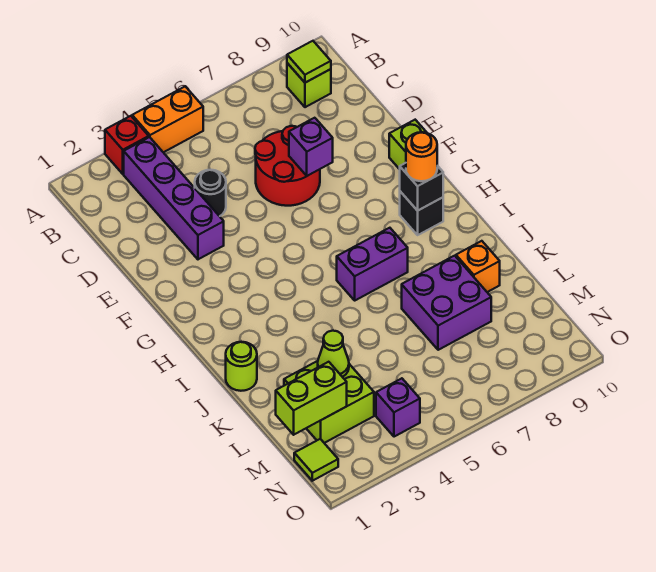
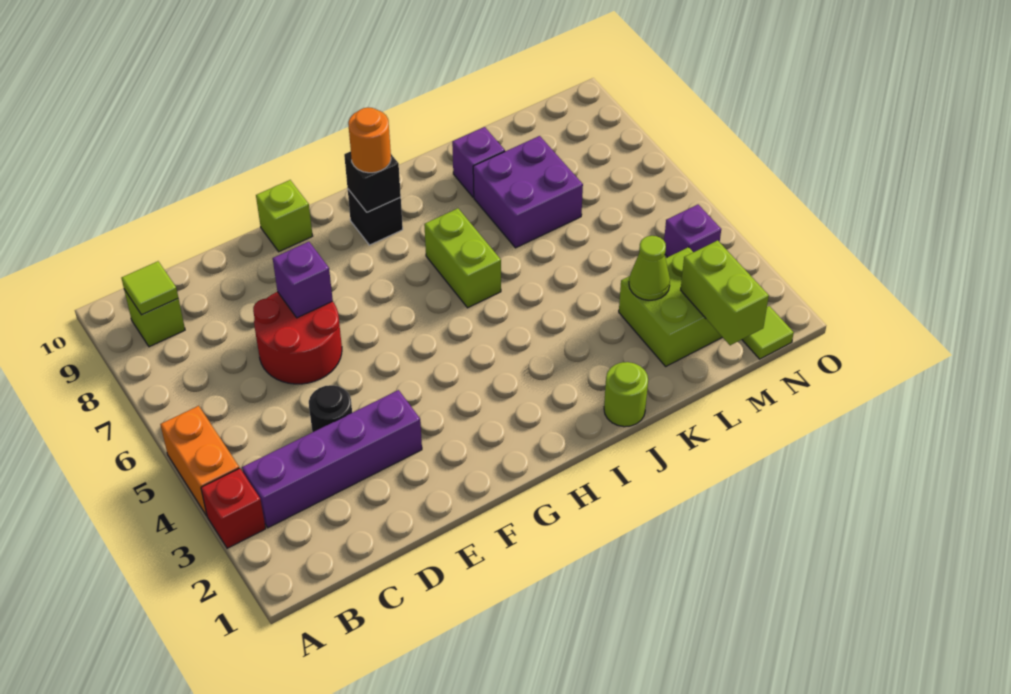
purple brick I6:I7 level 1 -> lime brick I6:I7 level 1
orange brick K9 level 1 -> purple brick K9 level 1

